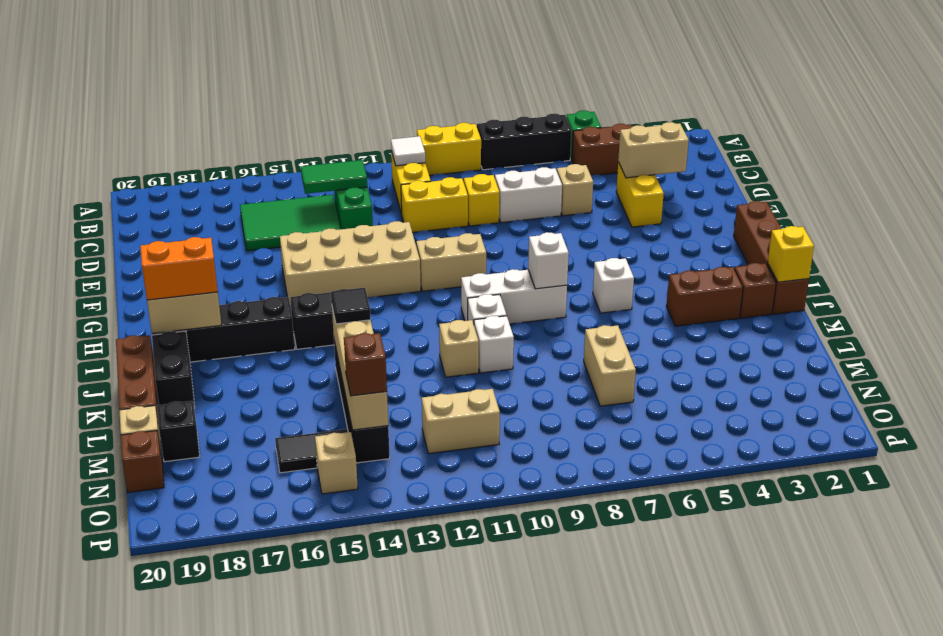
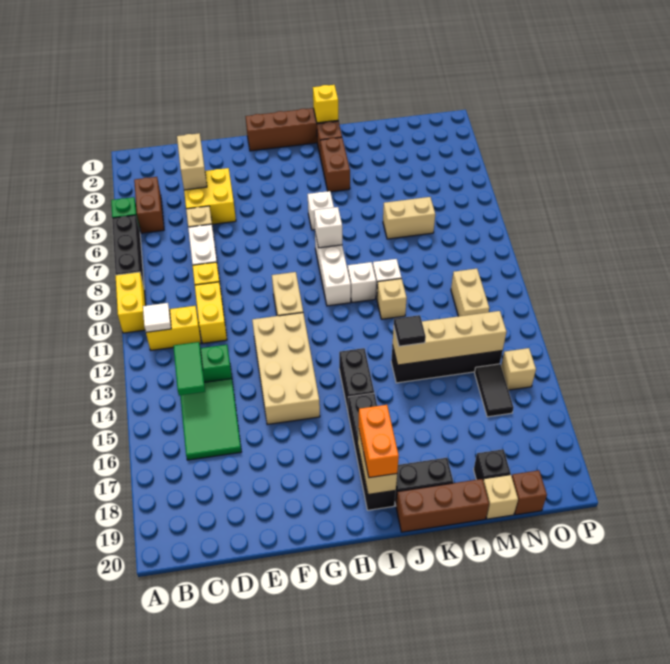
yellow brick D4:E4 level 1 -> yellow brick D4:E5 level 1
brown brick N14 level 3 -> none

